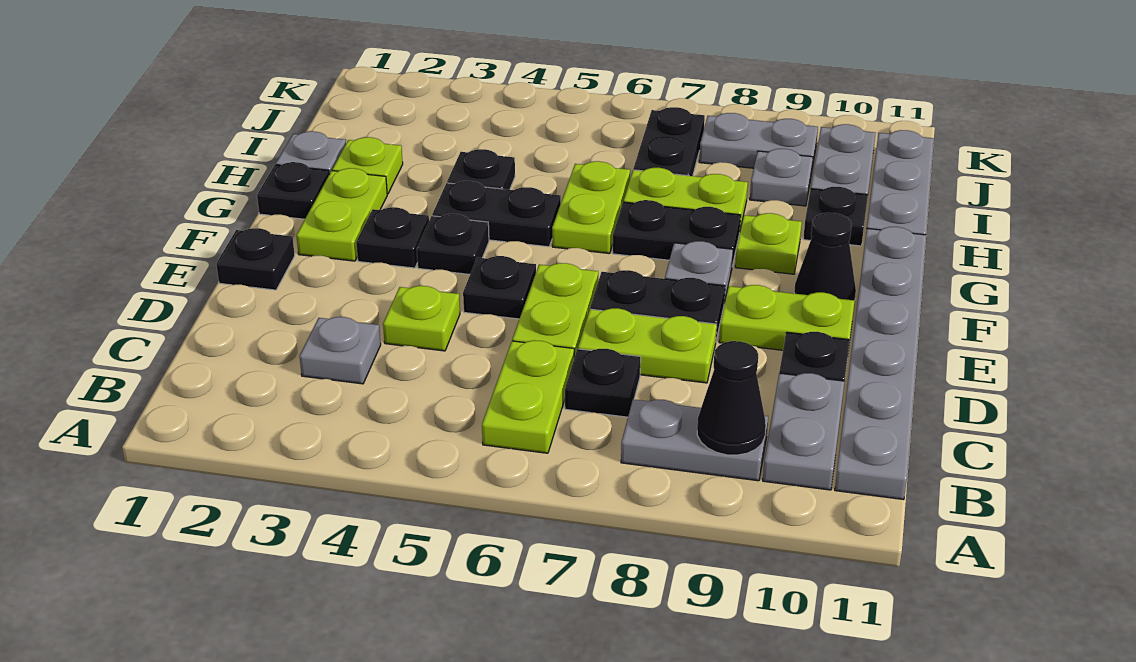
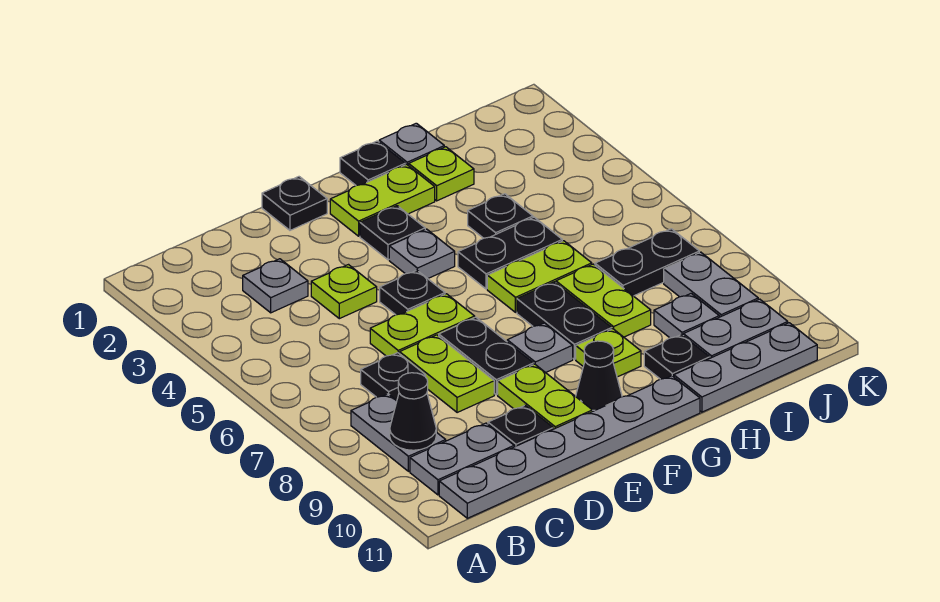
lime plate B6:C6 level 1 -> none
black plate F4 level 1 -> grey plate F4 level 1
black plate G4:G5 level 1 -> black plate G5:H5 level 1

